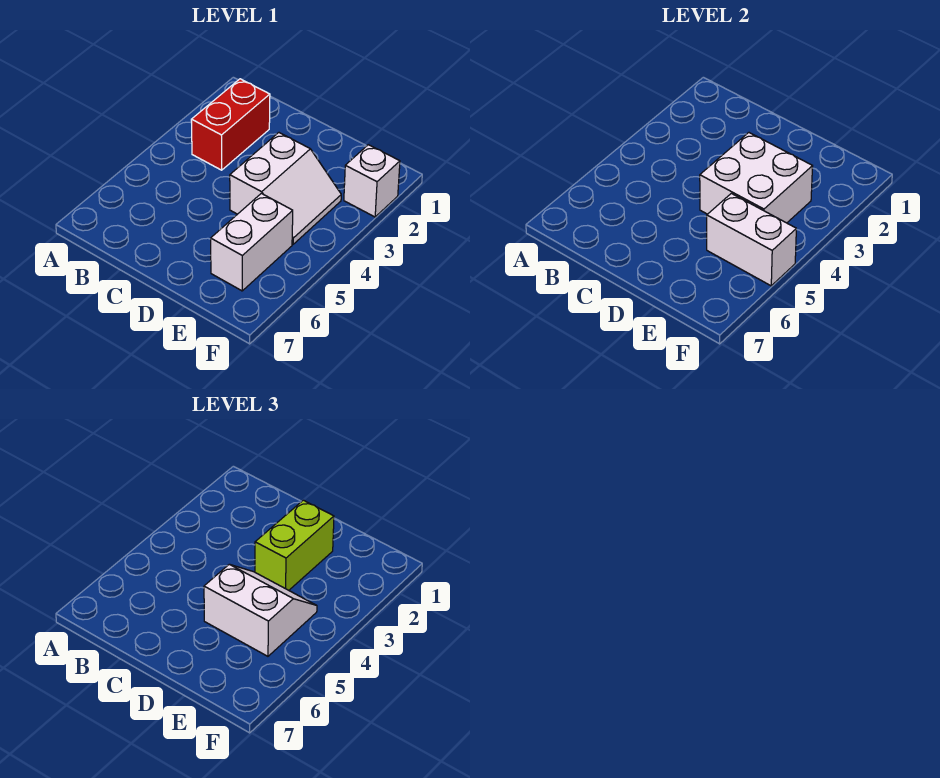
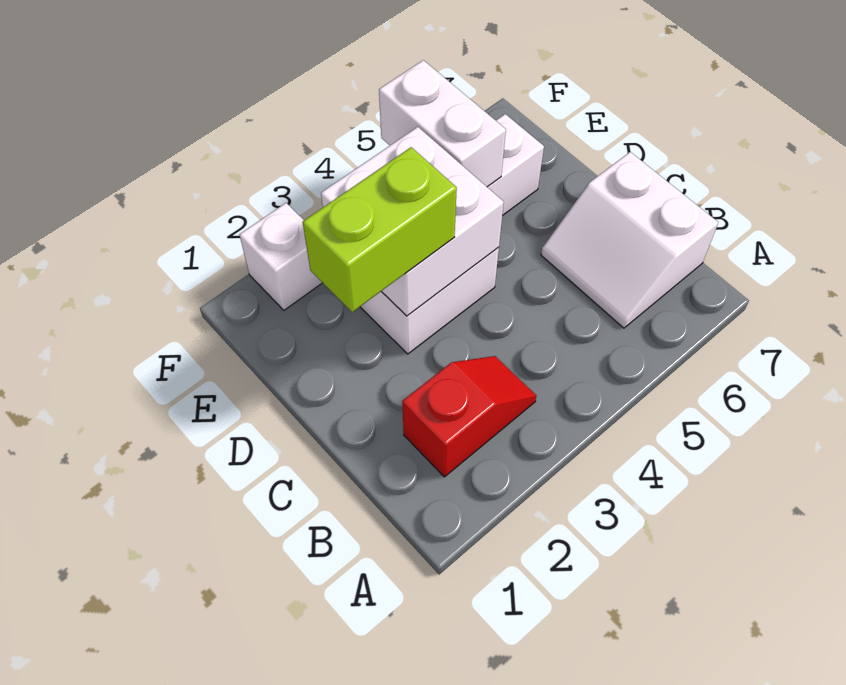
red brick B2:B3 level 1 -> red slope B2:B3 level 1 top 2
white slope D4:E5 level 3 top 5 -> white slope B6:C7 level 1 top 7

